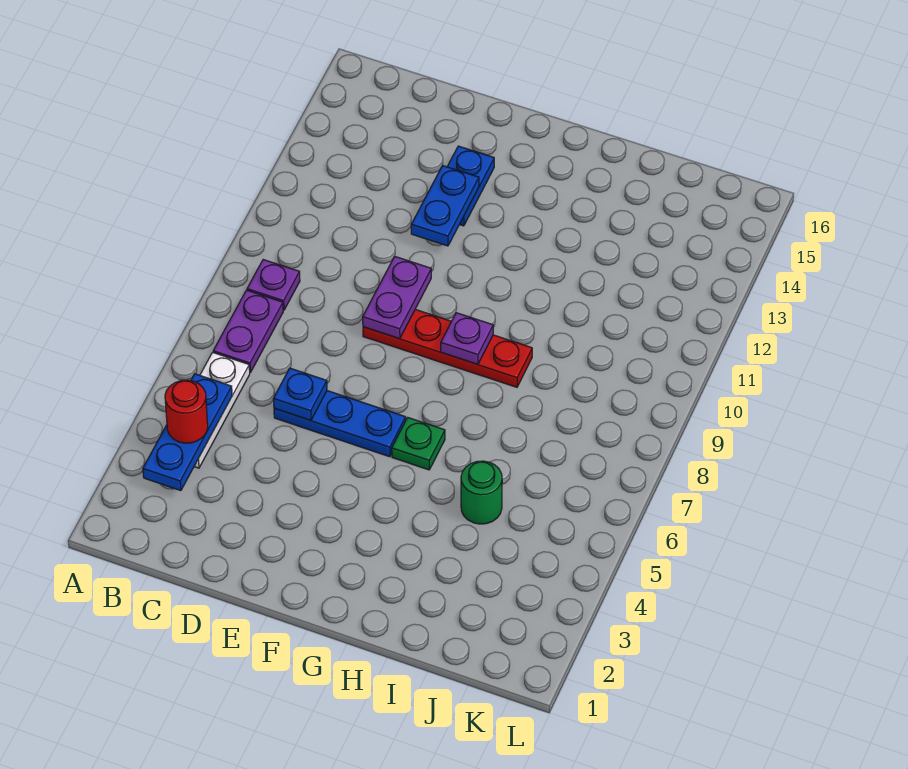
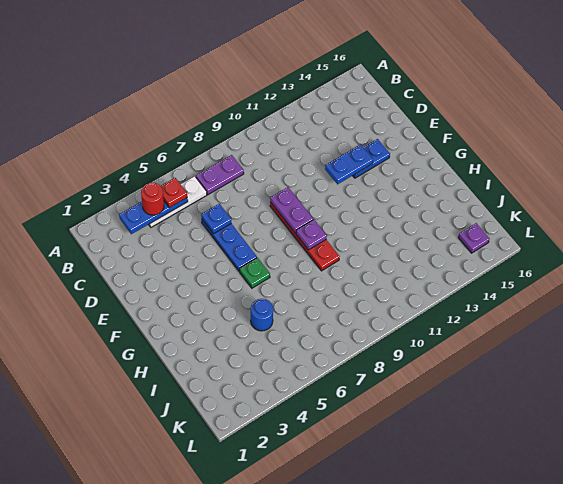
none -> red plate B5 level 3
purple plate B9 level 1 -> purple plate K15 level 1
purple plate E9:E10 level 2 -> purple plate E9:F9 level 2
green round brick I5 level 1 -> blue round brick I5 level 1

